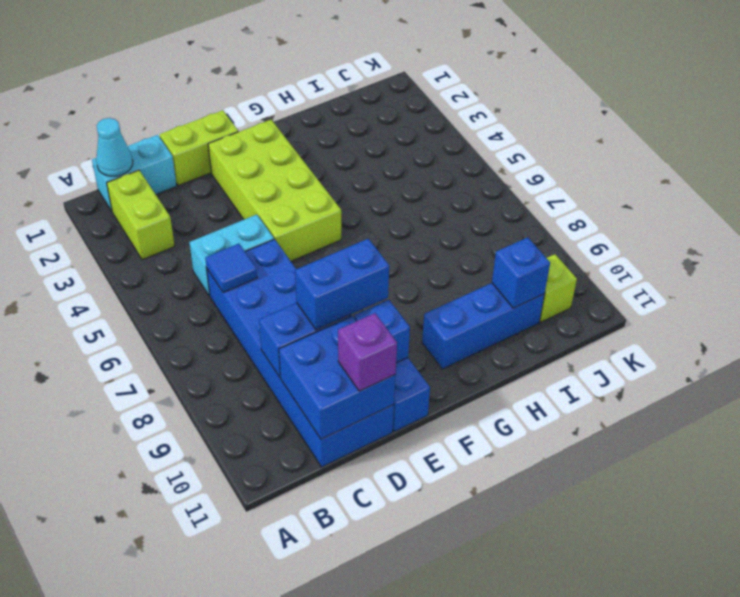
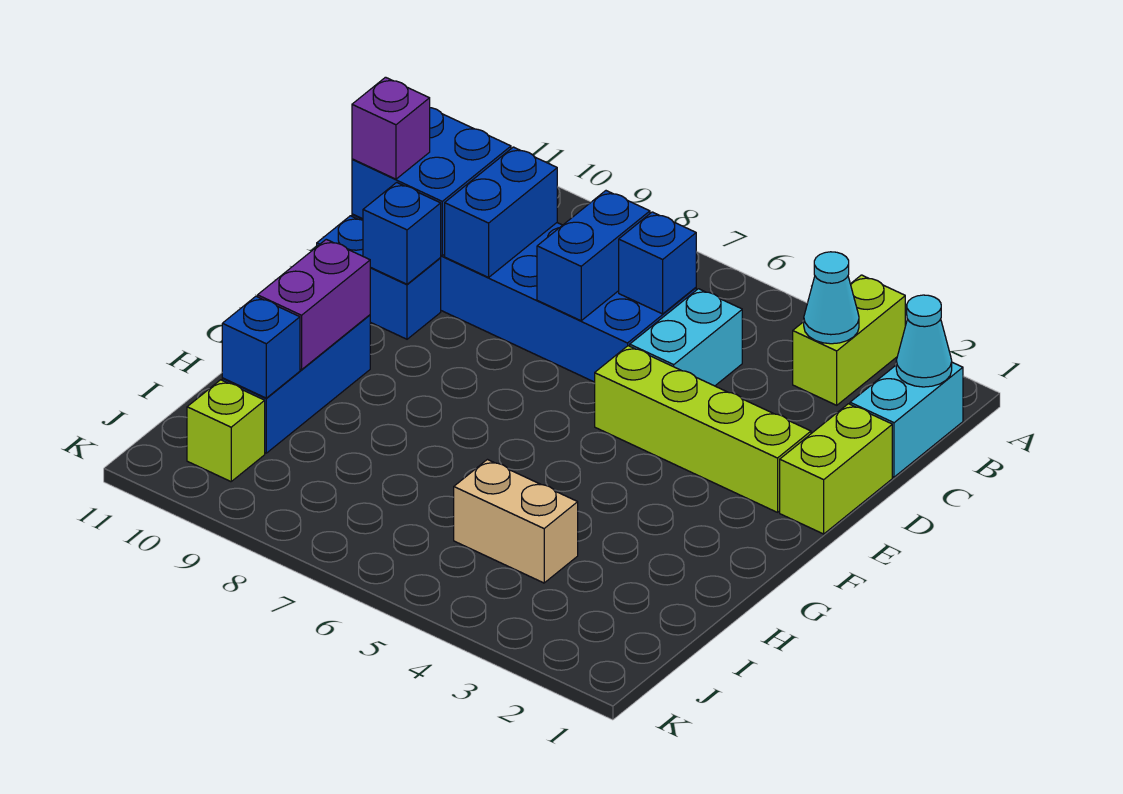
lime brick B2:B3 level 1 -> lime brick A3:B3 level 1
none -> cyan cone B3 level 2
blue tile C6 level 2 -> blue brick C6 level 2
blue brick D9:E9 level 3 -> blue brick C7:D7 level 2
lime brick E2:F5 level 1 -> lime brick E2:E5 level 1
none -> purple brick G10:H10 level 2
none -> tan brick I4:I5 level 1

